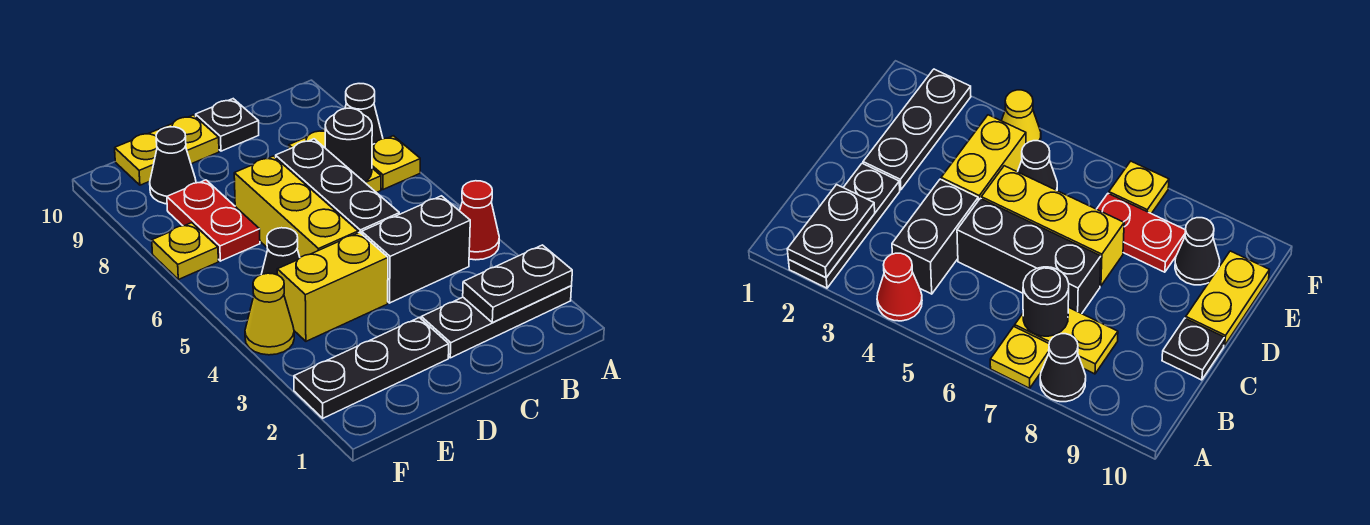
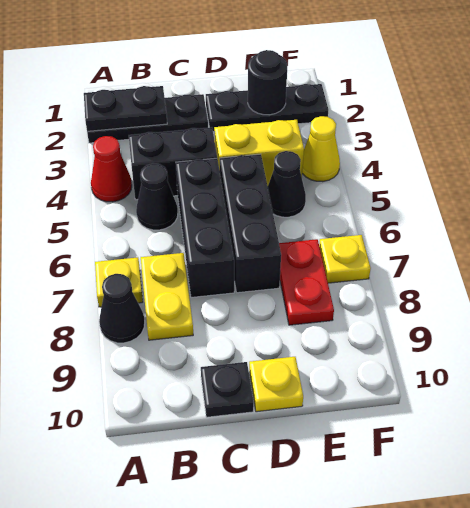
black round brick B7 level 2 -> black round brick E2 level 2
yellow brick D5:D7 level 1 -> black brick D5:D7 level 1
yellow plate D10:E10 level 1 -> yellow plate D10 level 1
black cone E9 level 1 -> black cone B5 level 1

